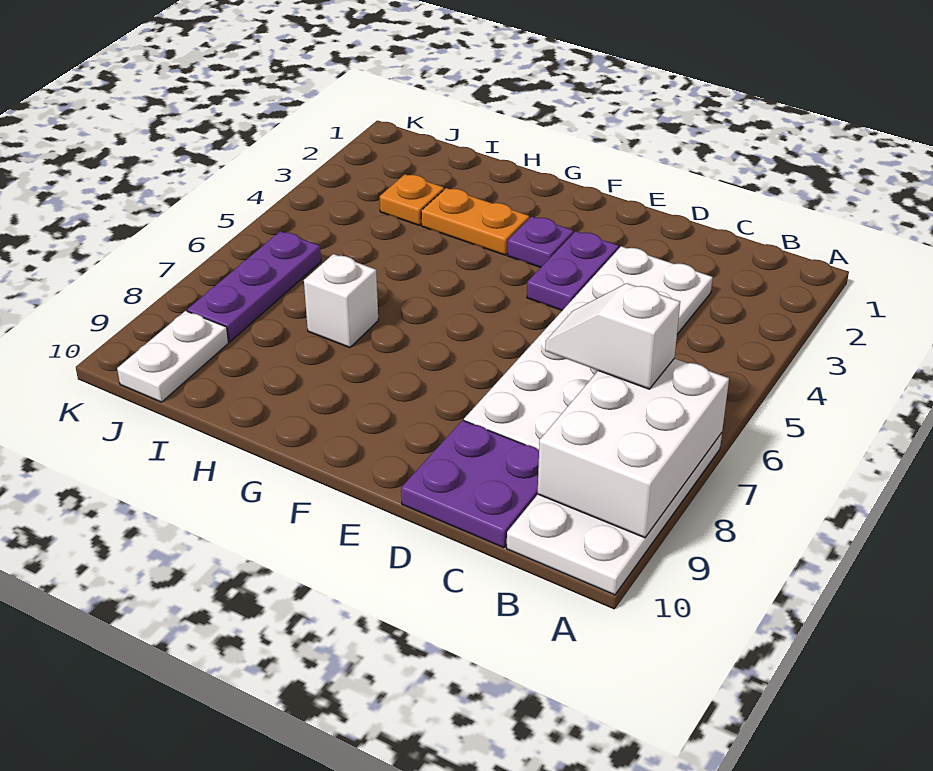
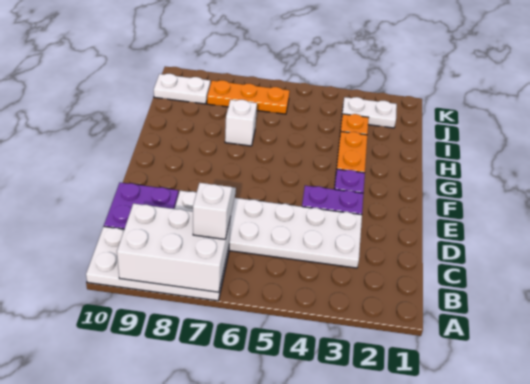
none -> white plate J2:J3 level 1
purple plate J6:J8 level 1 -> orange plate J6:J8 level 1

